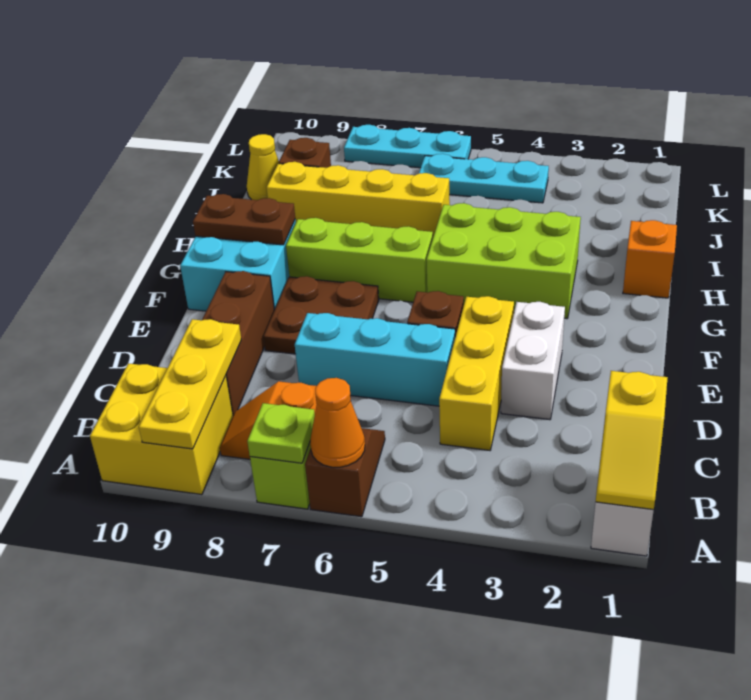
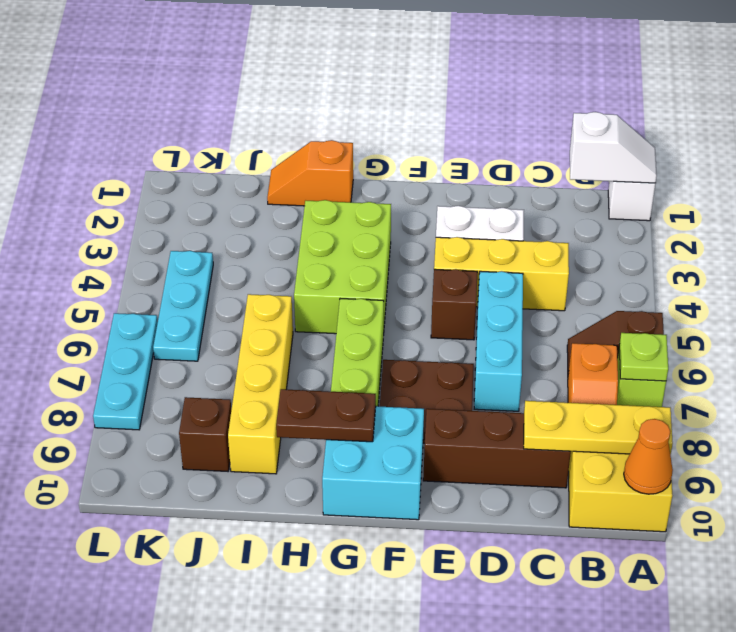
yellow slope A1:B1 level 2 top B -> white slope A1:B1 level 2 top B
orange cone A6 level 2 -> orange cone A10 level 2
brown plate G9:G10 level 2 -> brown plate G9:H9 level 2
yellow cone J10 level 1 -> none

